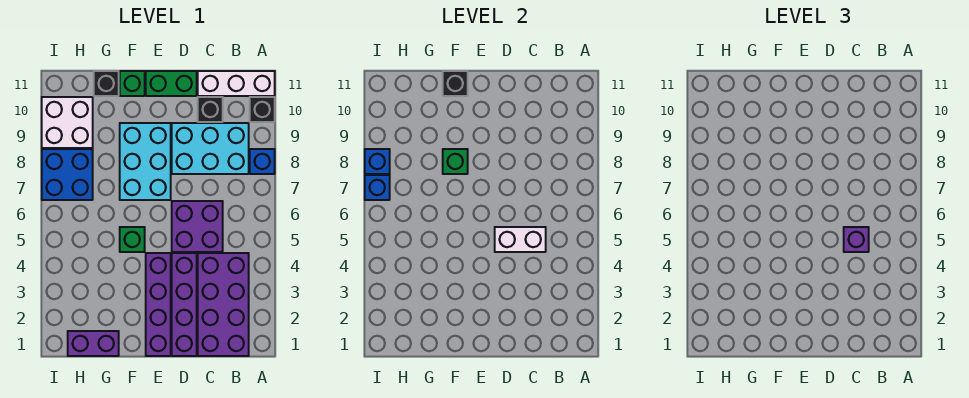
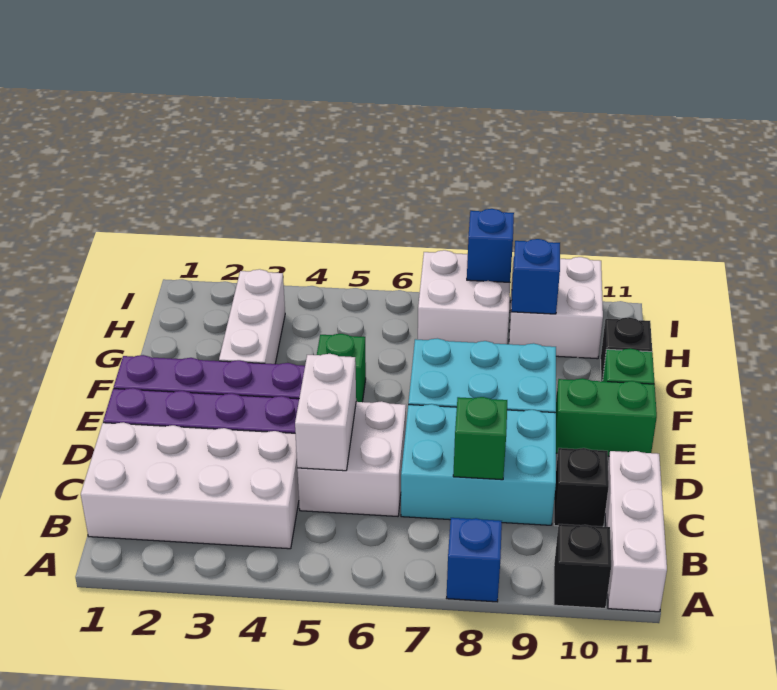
purple brick B1:C4 level 1 -> white brick B1:C4 level 1
cyan brick B8:D9 level 1 -> cyan brick C7:D9 level 1
purple brick C5:D6 level 1 -> white brick C5:D6 level 1
purple brick C5 level 3 -> none
green brick D11:E11 level 1 -> green brick E10:E11 level 1
none -> white brick F3:H3 level 1
green brick F8 level 2 -> green brick C8 level 2
black brick F11 level 2 -> none
purple brick G1:H1 level 1 -> none
blue brick H7:I8 level 1 -> white brick H7:I8 level 1
blue brick I7 level 2 -> blue brick H9 level 2

